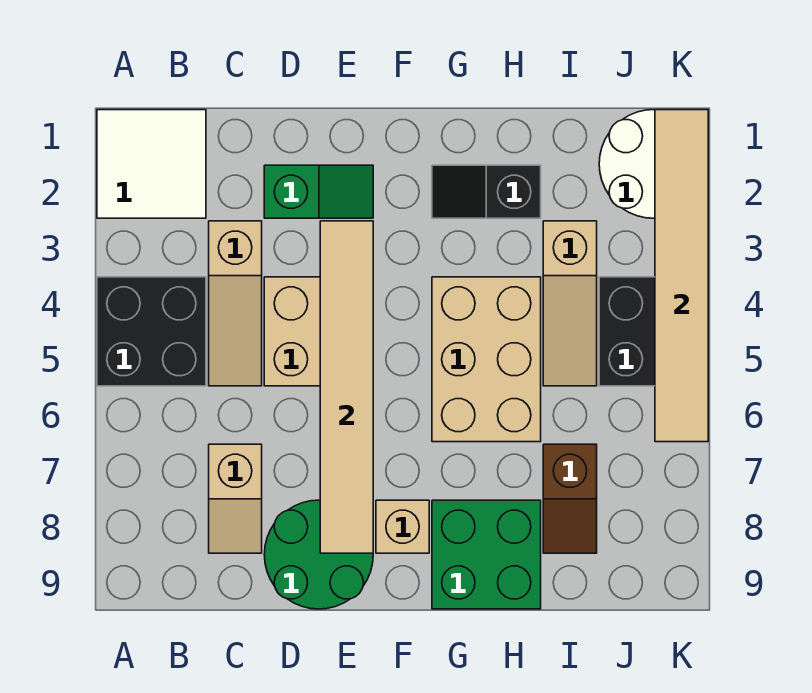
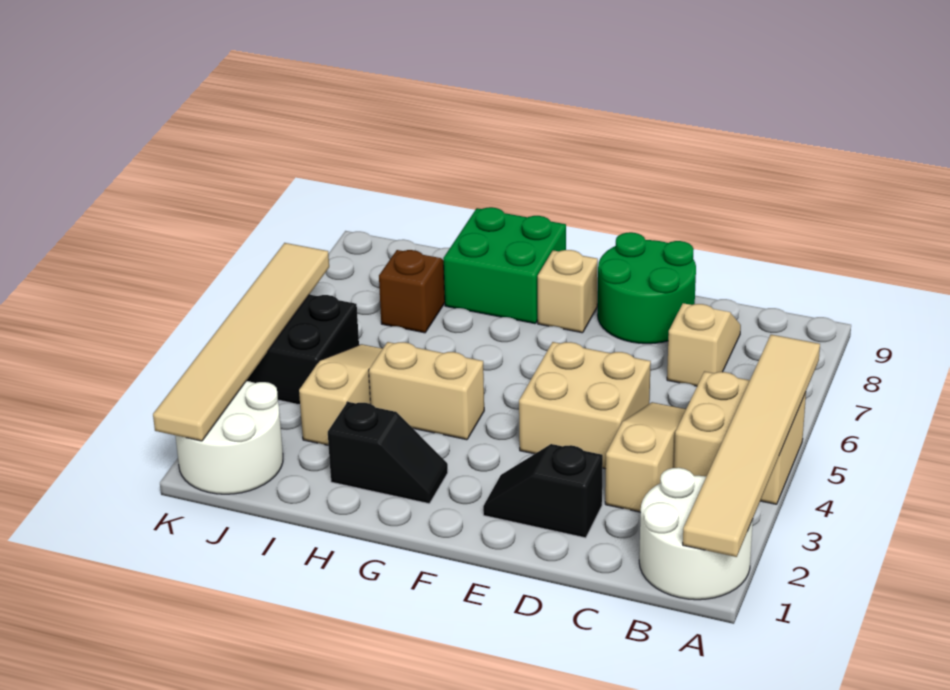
white tile A1:B2 level 1 -> white round brick A1:B2 level 1
black brick A4:B5 level 1 -> tan brick A4:B5 level 1
green slope D2:E2 level 1 top D -> black slope D2:E2 level 1 top D
tan tile E3:E8 level 2 -> tan tile A1:A6 level 2
tan brick G4:H6 level 1 -> tan brick G4:H4 level 1

